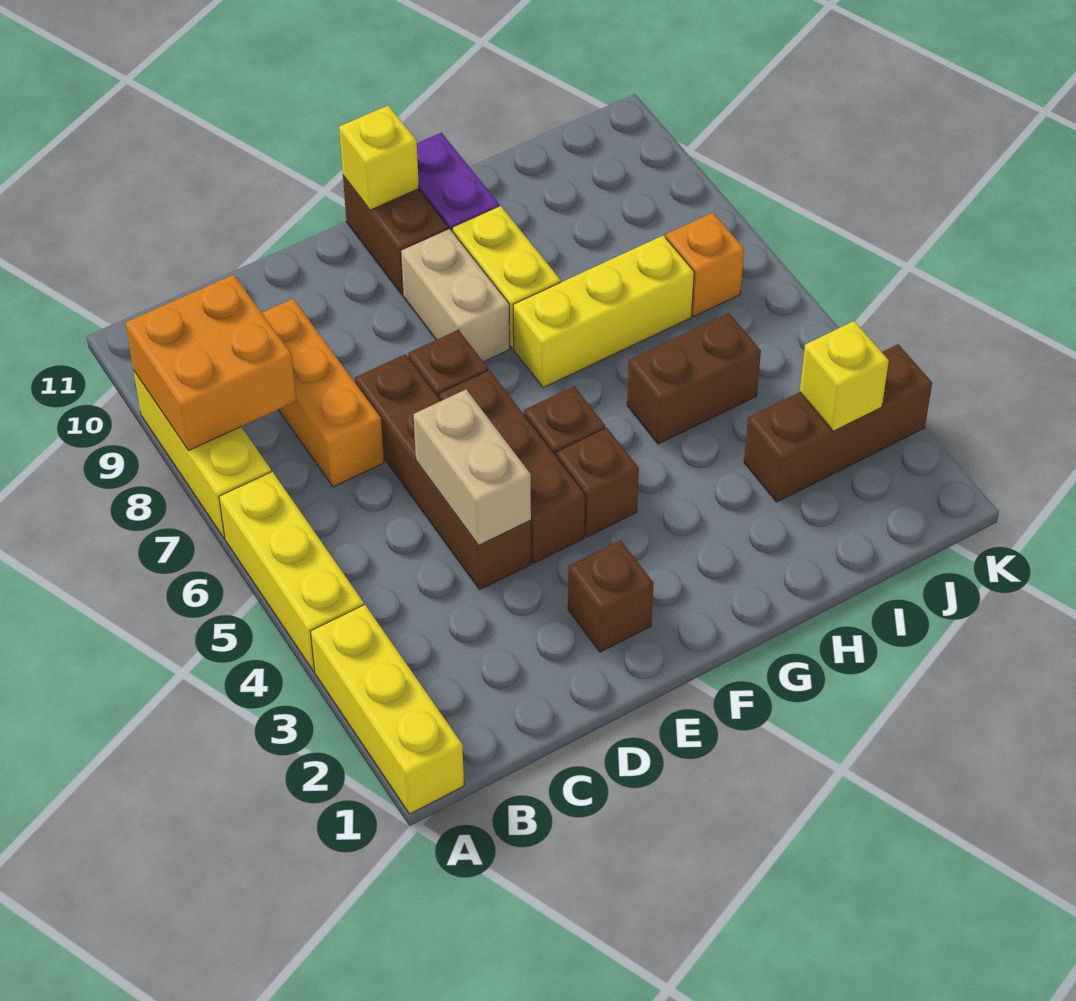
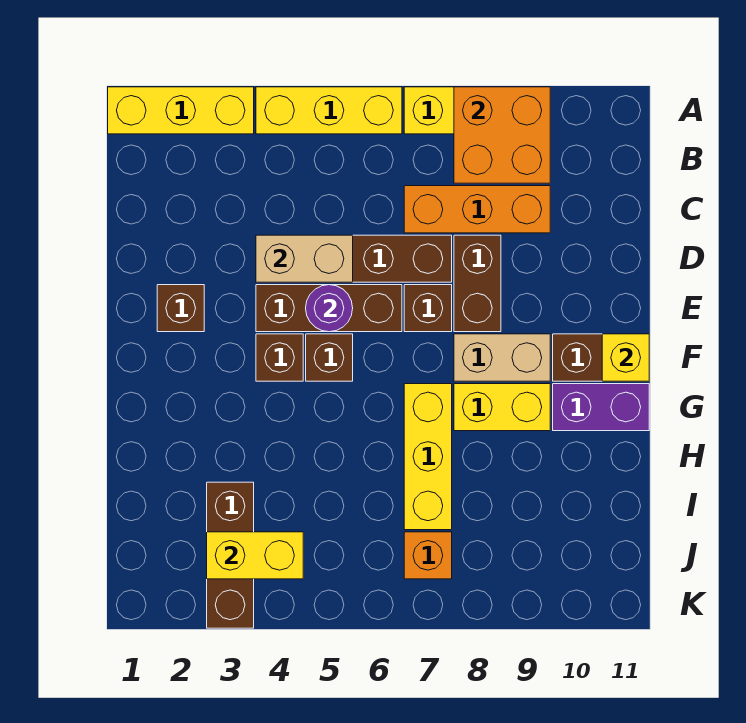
none -> purple round brick E5 level 2
brown brick H5:I5 level 1 -> brown brick D8:E8 level 1
yellow brick J3 level 2 -> yellow brick J3:J4 level 2

